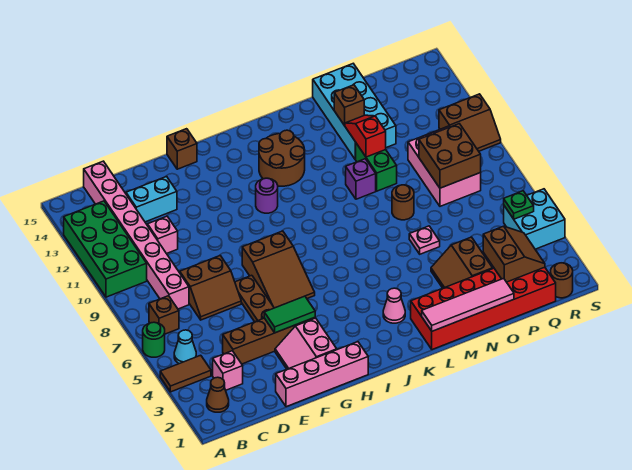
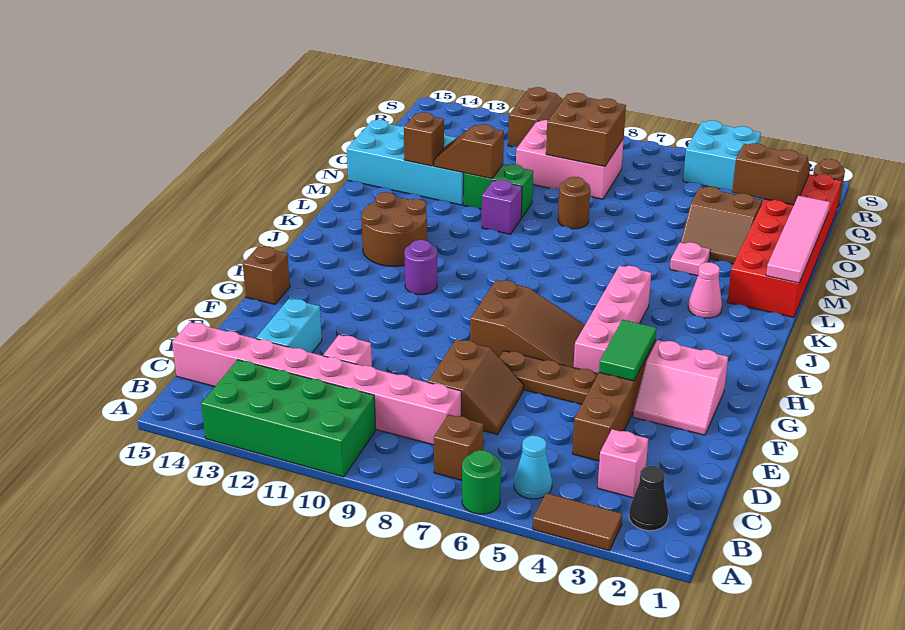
brown tile A4:B4 level 1 -> brown tile A3:A4 level 1
brown cone B2 level 1 -> black cone B2 level 1
pink brick E1:H1 level 1 -> pink brick G5:J5 level 1
pink plate N6 level 1 -> pink plate M4 level 1
red slope N11:N12 level 2 top 11 -> brown slope N11:N12 level 2 top 11
green plate R5 level 2 -> none

